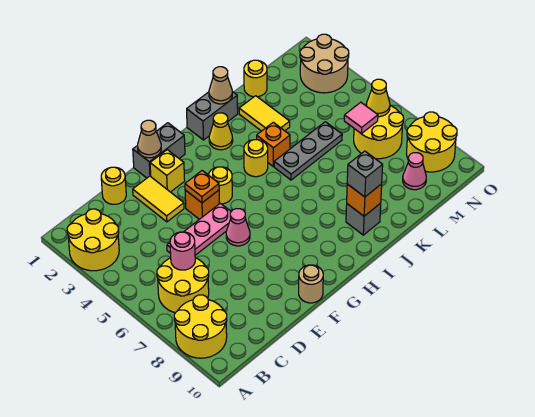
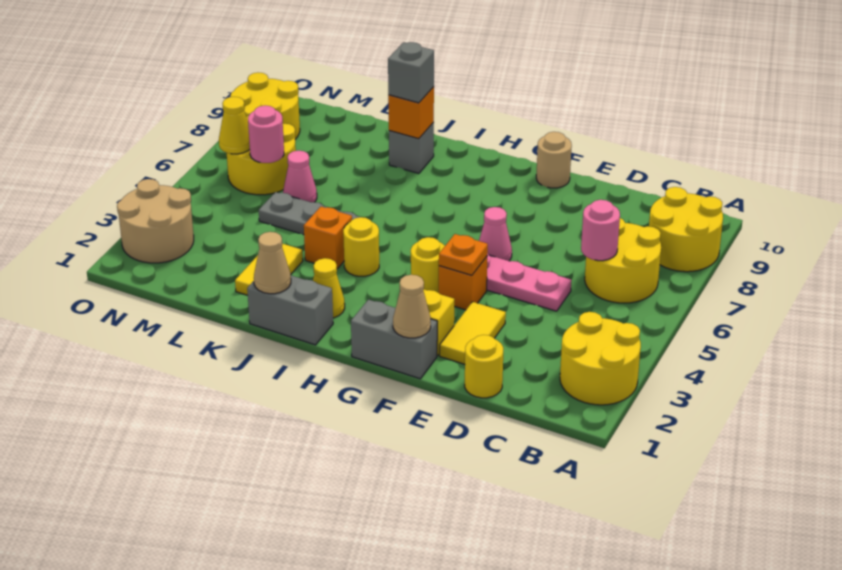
yellow round brick L1 level 1 -> none
pink tile M6 level 2 -> pink round brick M6 level 2
pink cone M9 level 1 -> pink cone L6 level 1

